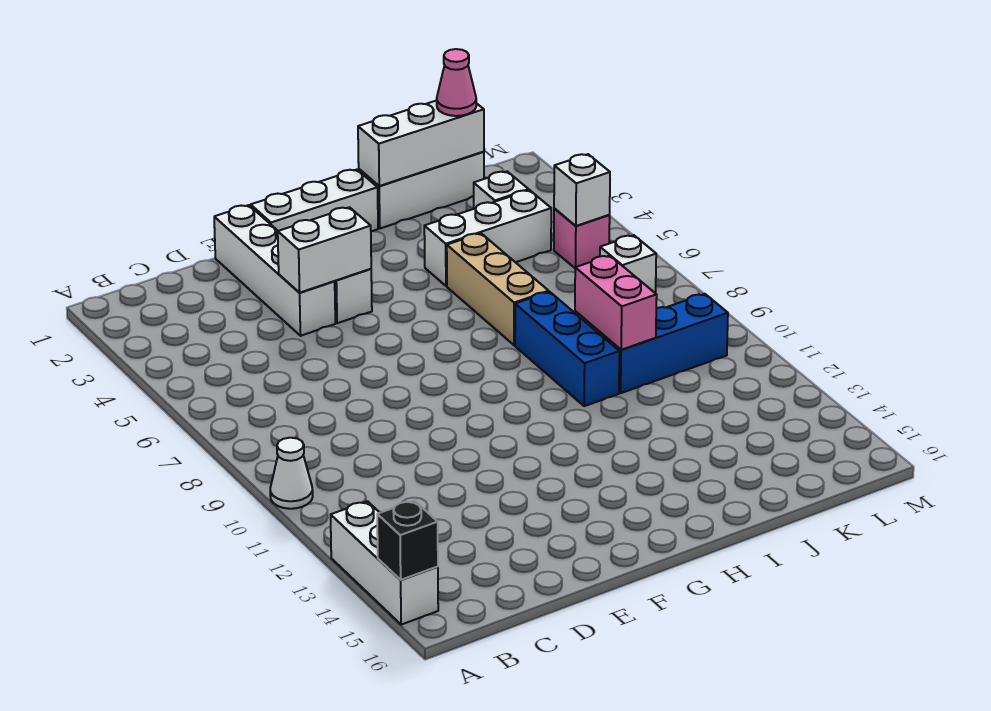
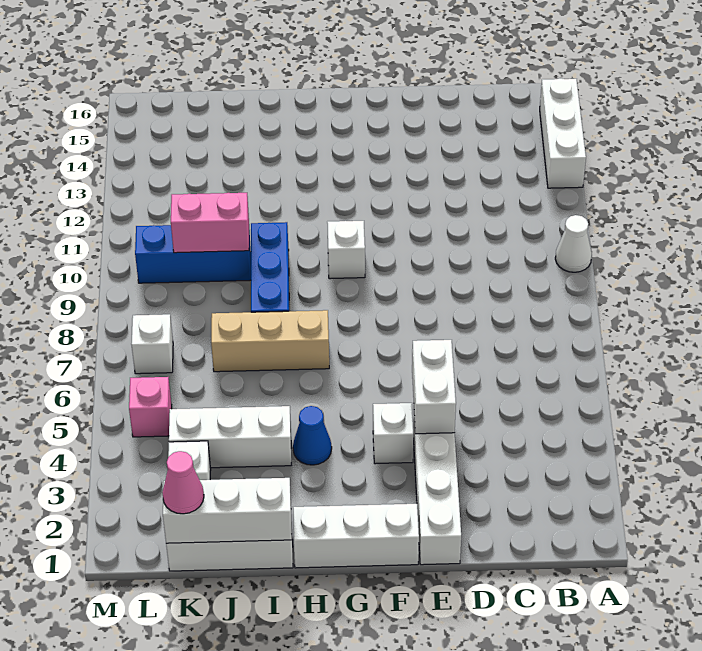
black brick A15 level 2 -> none
white brick E4:F4 level 2 -> white brick E4:E5 level 2
none -> blue cone H4 level 1
tan brick I5:I7 level 1 -> tan brick H7:J7 level 1
pink brick J9:J10 level 2 -> pink brick J10:K10 level 2
white brick L5 level 2 -> white brick G10 level 1

